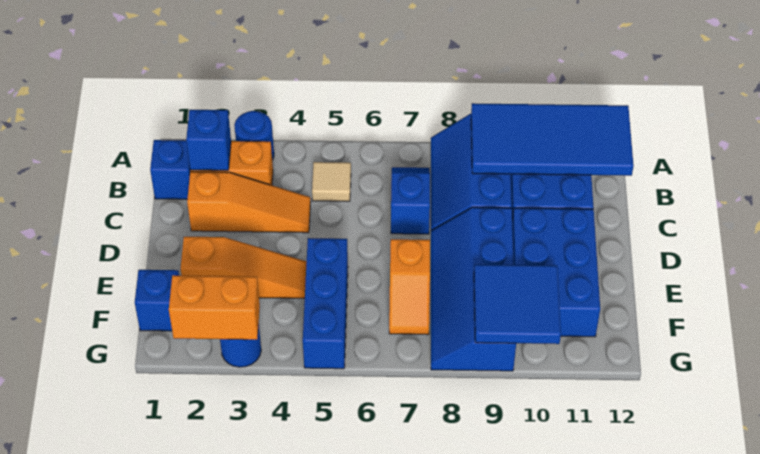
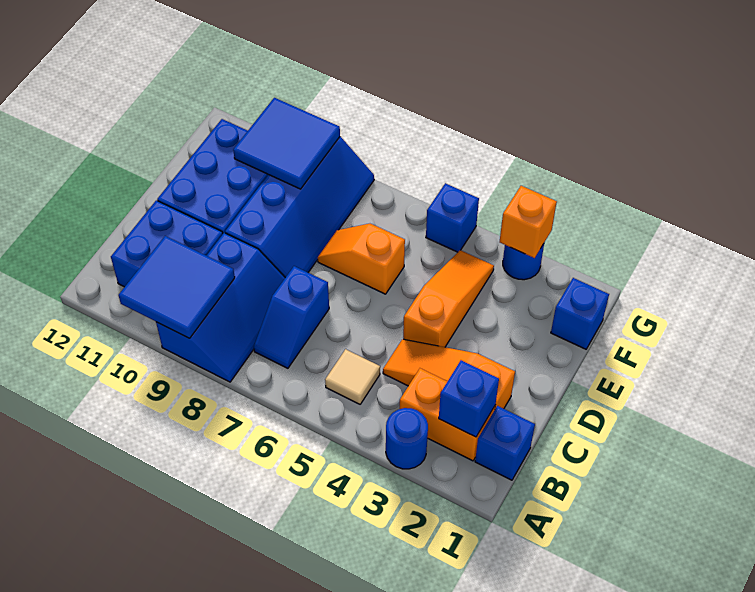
blue tile A9:B12 level 2 -> blue tile A9:B10 level 2
orange slope E2:E4 level 1 top 2 -> orange slope D4:F4 level 1 top D
blue brick E5:G5 level 1 -> blue brick G5 level 1
orange slope E7:F7 level 1 top E -> orange slope E6:E7 level 1 top 6
orange brick G2:G3 level 2 -> orange brick G3 level 2

